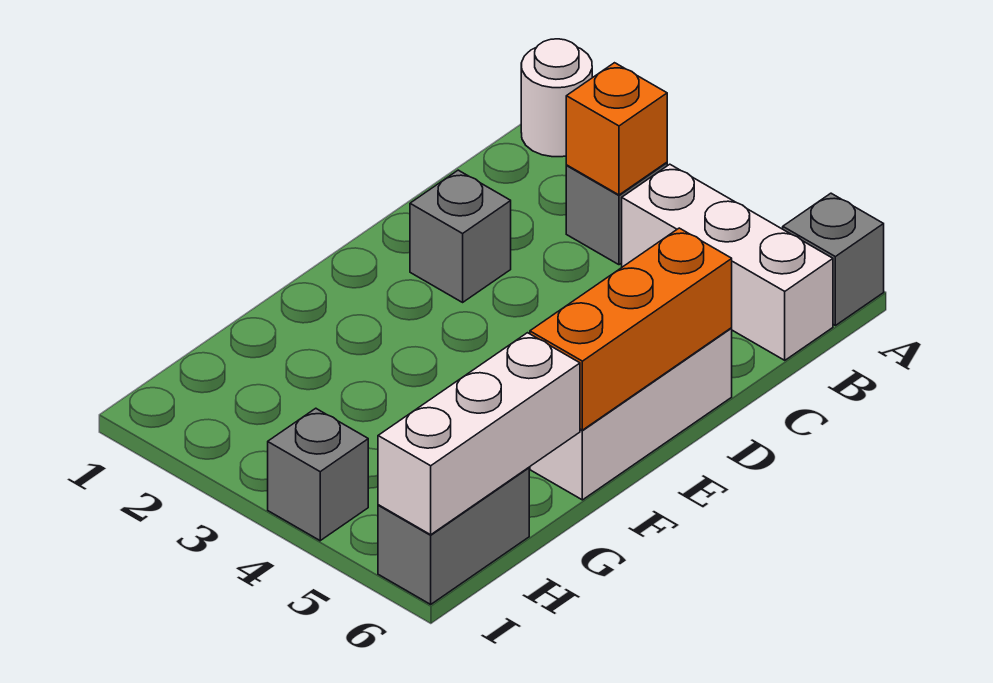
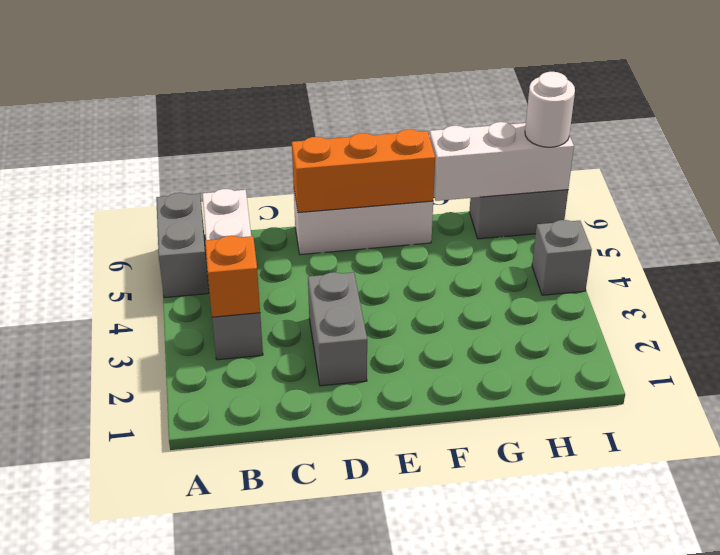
white round brick A1 level 1 -> white round brick I6 level 3
grey brick A6 level 1 -> grey brick A5:A6 level 1
grey brick D2 level 1 -> grey brick D2:D3 level 1

